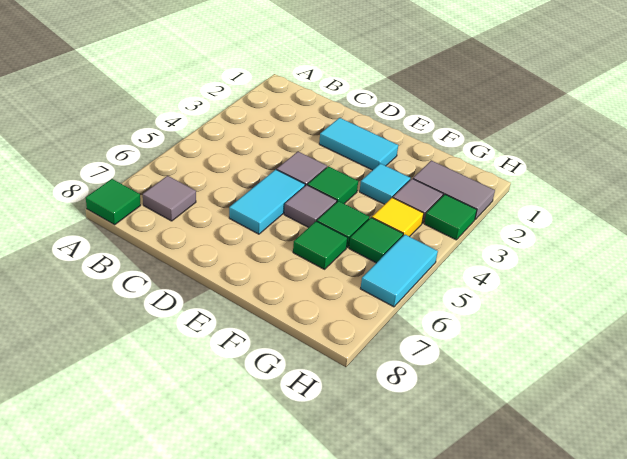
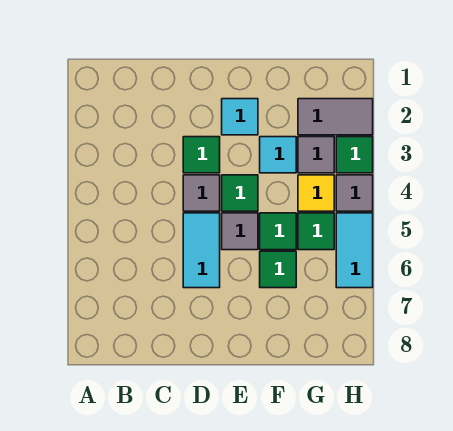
green tile A8 level 1 -> green tile D3 level 1
grey tile B7 level 1 -> grey tile H4 level 1
cyan tile D2:E2 level 1 -> cyan tile E2 level 1

